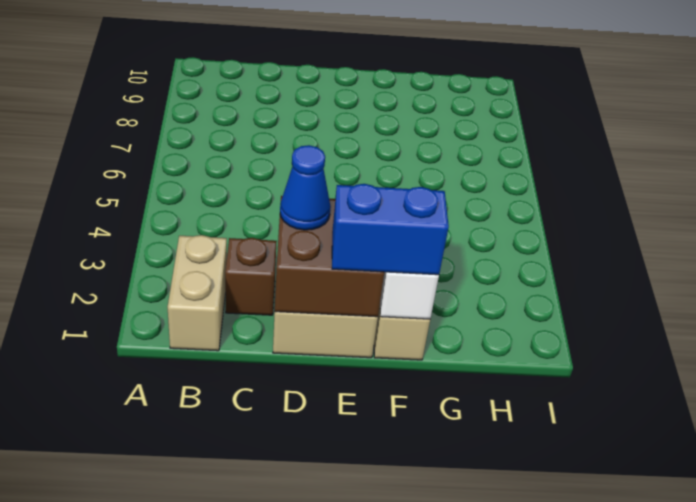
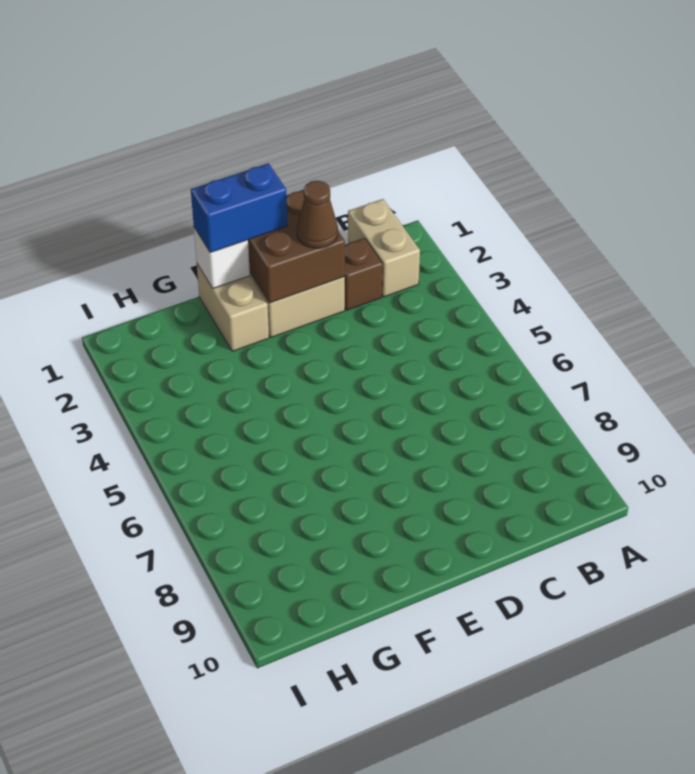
blue cone D2 level 3 -> brown cone D2 level 3

